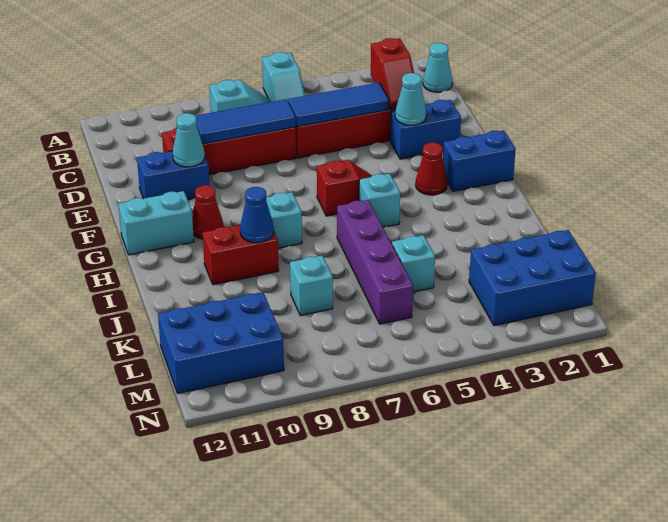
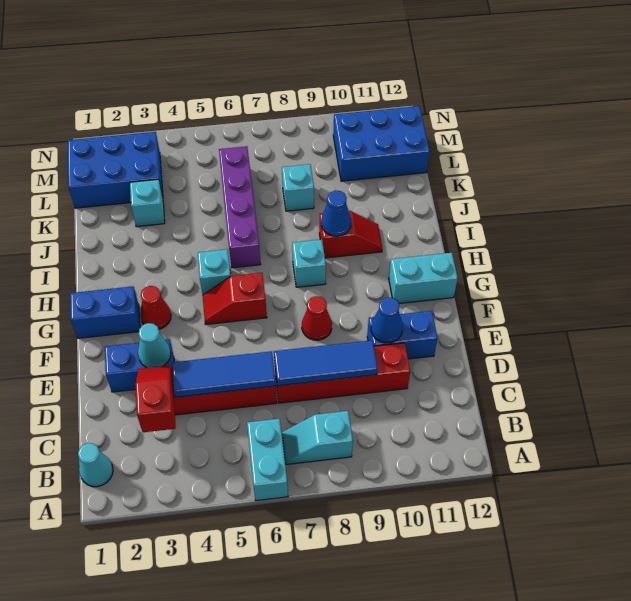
cyan slope A6:B6 level 1 top A -> cyan brick A6:B6 level 1
cyan cone E10 level 2 -> blue cone E10 level 2
red cone G10 level 1 -> red cone F8 level 1
red brick I9:I10 level 1 -> red slope I9:I10 level 1 top 9
cyan brick K5 level 1 -> cyan brick K3 level 1

